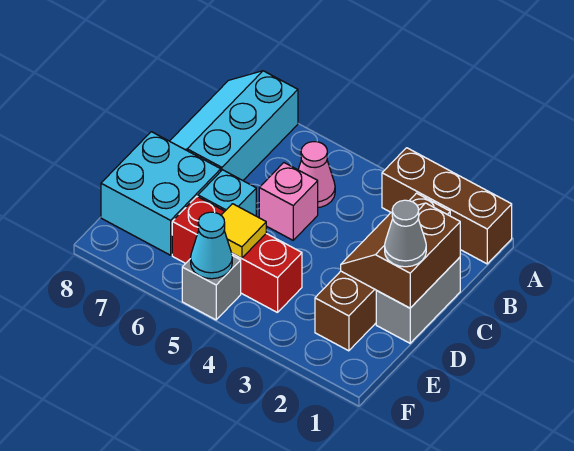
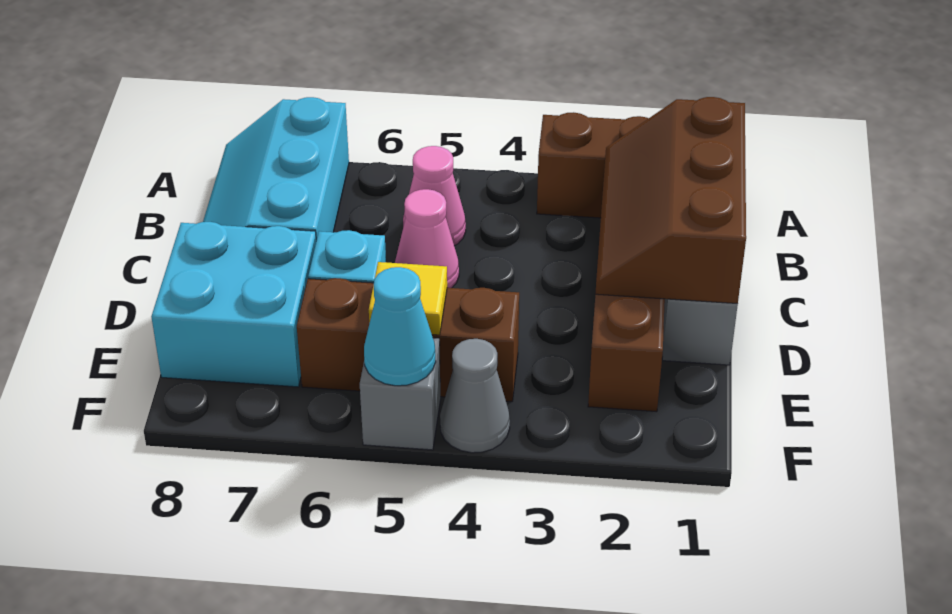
brown slope C1:D2 level 2 top 1 -> brown slope B1:D2 level 2 top 1
pink brick C5 level 1 -> pink cone C5 level 1
grey cone D1 level 3 -> grey cone F4 level 1
red brick E4:E6 level 1 -> brown brick E4:E6 level 1

